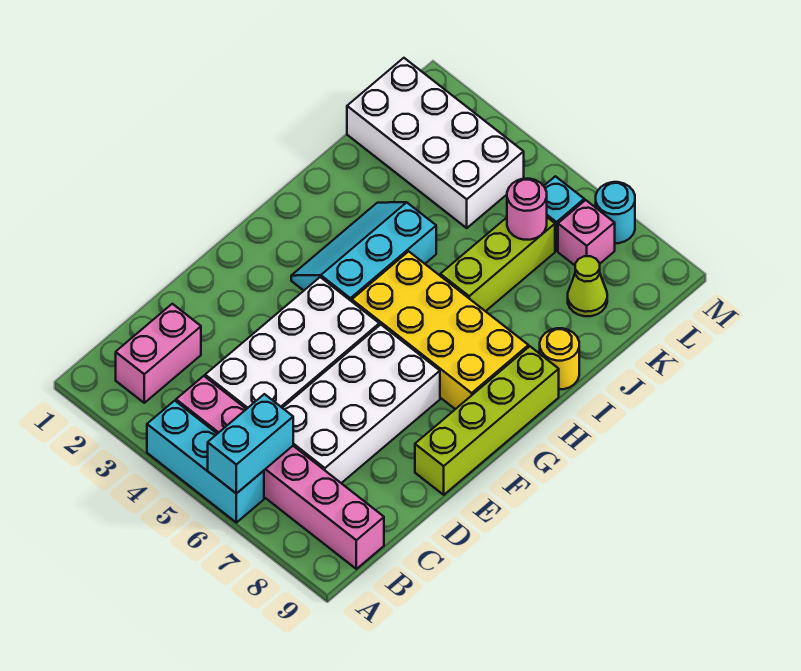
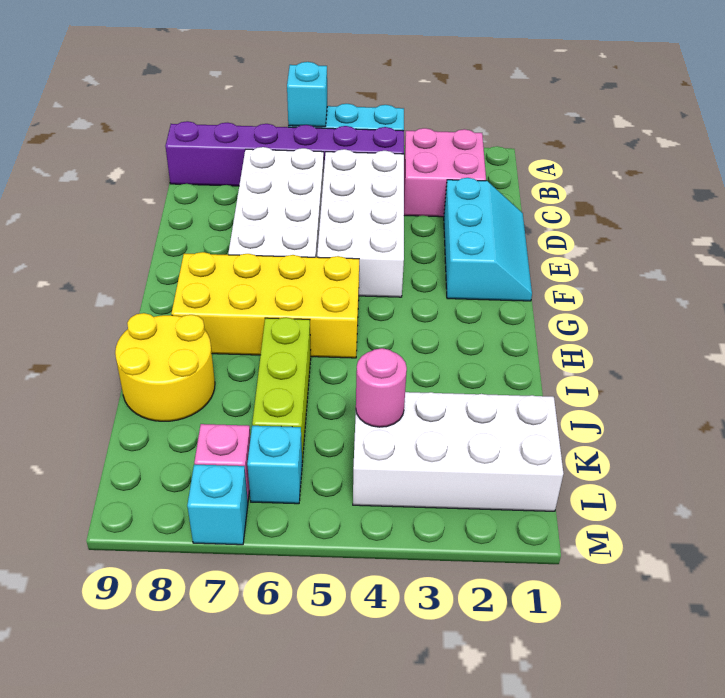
cyan brick A6:B6 level 2 -> cyan brick A6 level 2
pink brick B2:C2 level 1 -> pink brick B2:C3 level 1
pink brick B4:B9 level 1 -> purple brick B4:B9 level 1
lime brick E9:H9 level 1 -> none
cyan slope G3:I4 level 1 top 4 -> cyan slope D1:F2 level 1 top 2
yellow round brick I9 level 1 -> yellow round brick I8:J9 level 1
pink round brick K6 level 2 -> pink round brick K4 level 2
lime cone K8 level 1 -> none
cyan round brick M7 level 1 -> cyan brick M7 level 1

